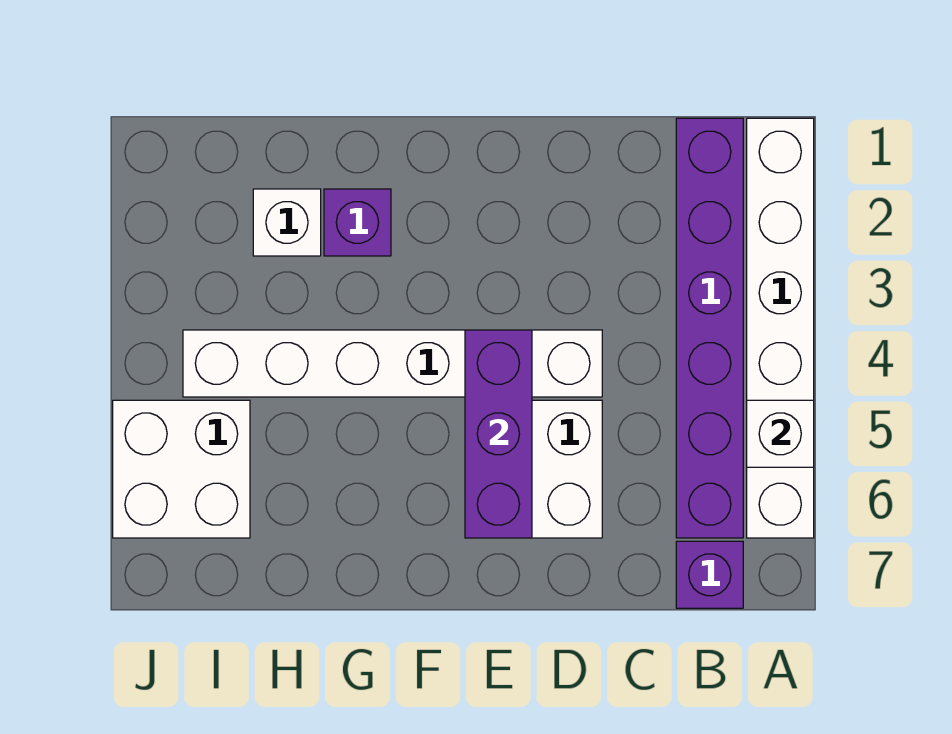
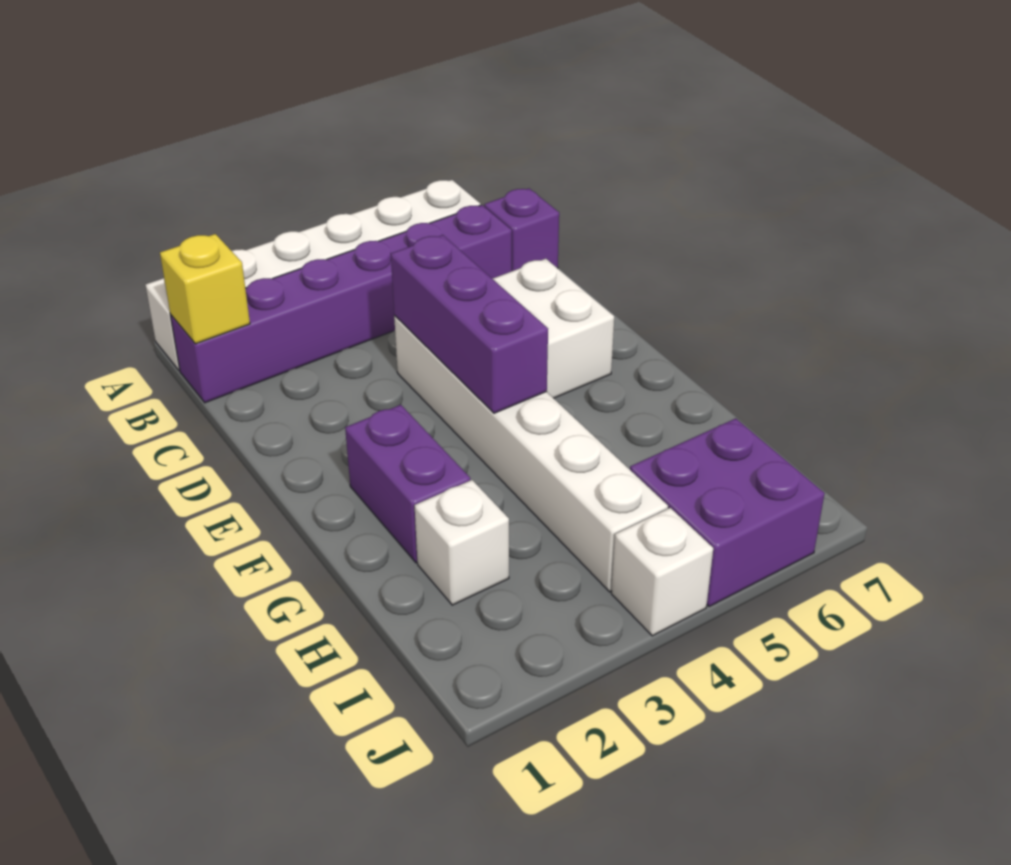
white brick A5 level 2 -> white brick J4 level 1
none -> yellow brick B1 level 2
purple brick E4:E6 level 2 -> purple brick D4:F4 level 2
purple brick G2 level 1 -> purple brick F2:G2 level 1
white brick I5:J6 level 1 -> purple brick I5:J6 level 1

